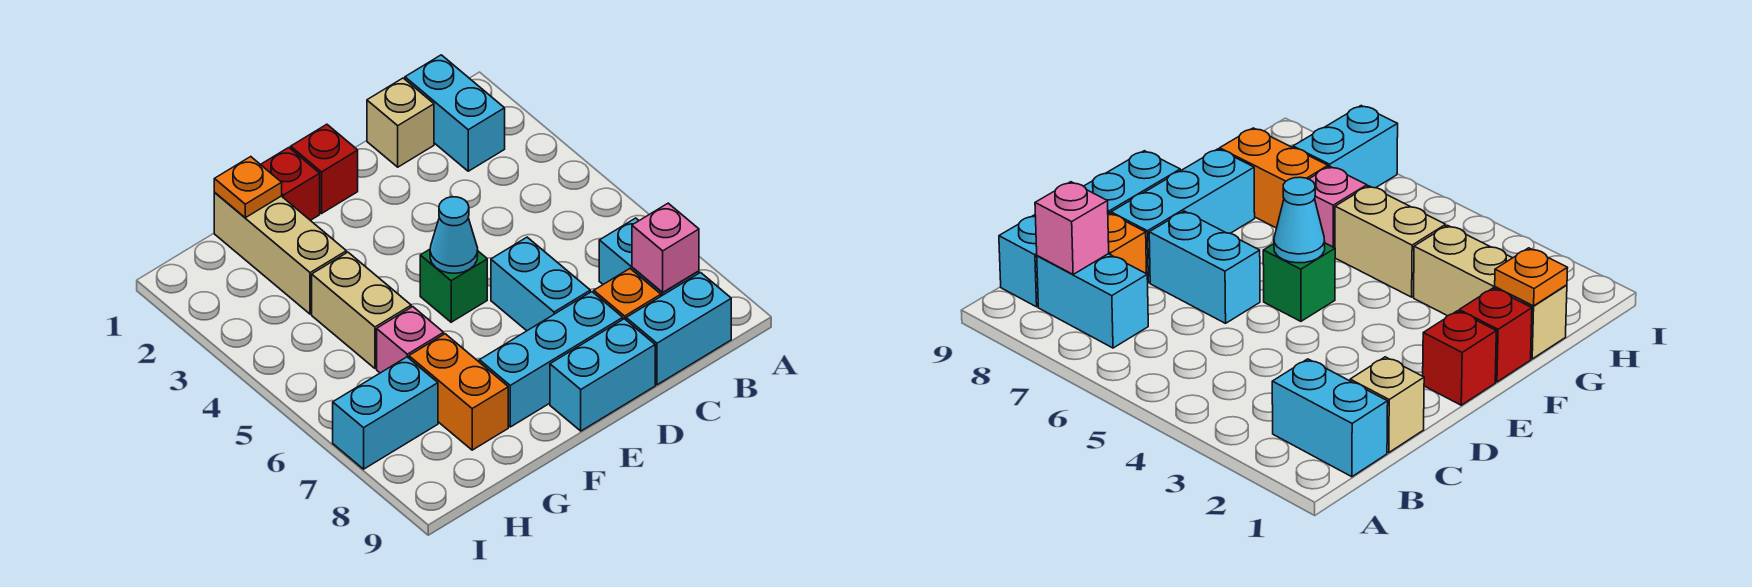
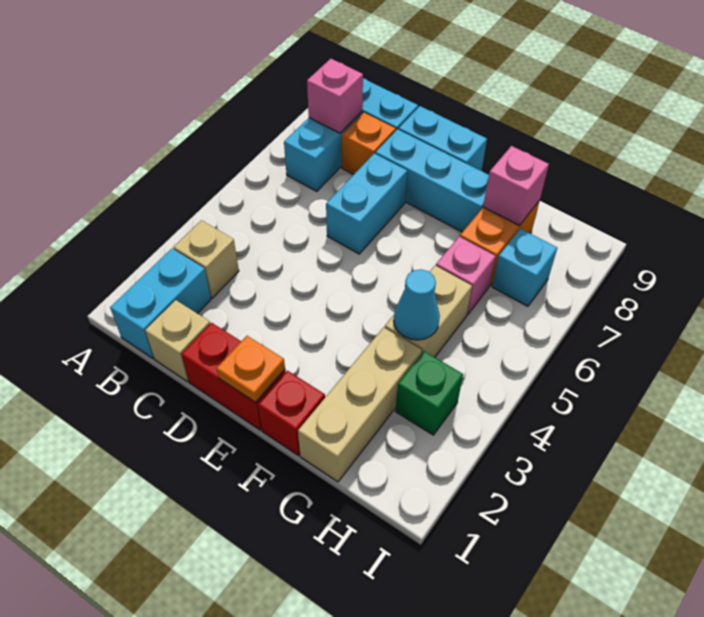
none -> tan brick B3 level 1
red brick E1 level 1 -> red brick D1:E1 level 1
green brick E5 level 1 -> green brick H3 level 1
cyan cone E5 level 2 -> cyan cone G4 level 2
orange plate G1 level 2 -> orange plate E1 level 2
none -> pink brick G8 level 2
cyan brick H7:I7 level 1 -> cyan brick H7 level 1

